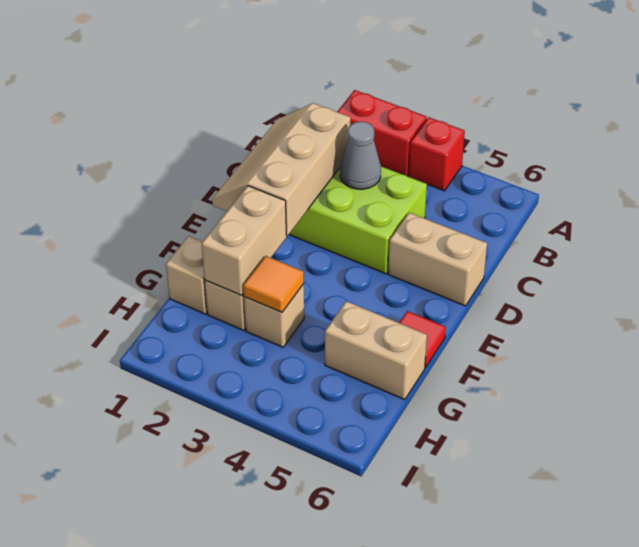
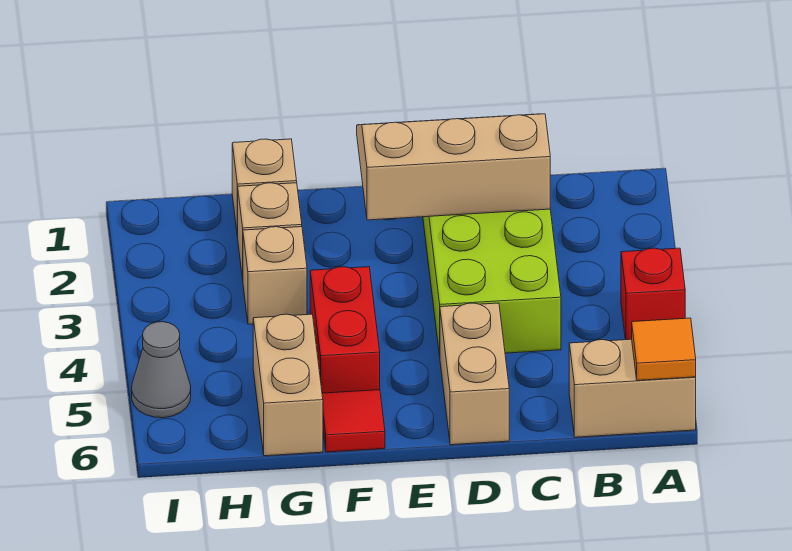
red brick A2:A3 level 1 -> red brick F4:F5 level 1
grey cone C3 level 2 -> grey cone I5 level 1
tan brick F2:G2 level 2 -> tan brick A6:B6 level 1
orange tile G3 level 2 -> orange tile A6 level 2

